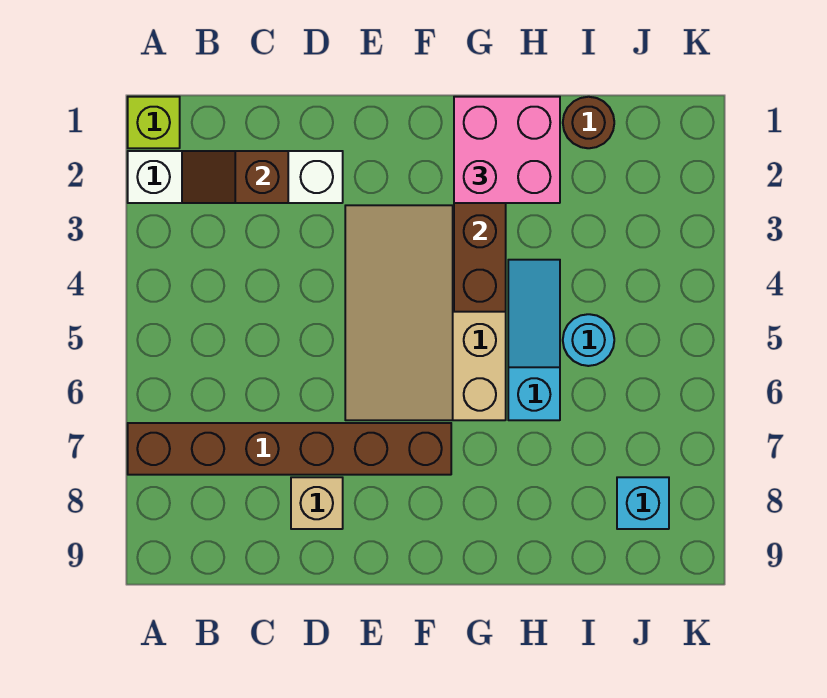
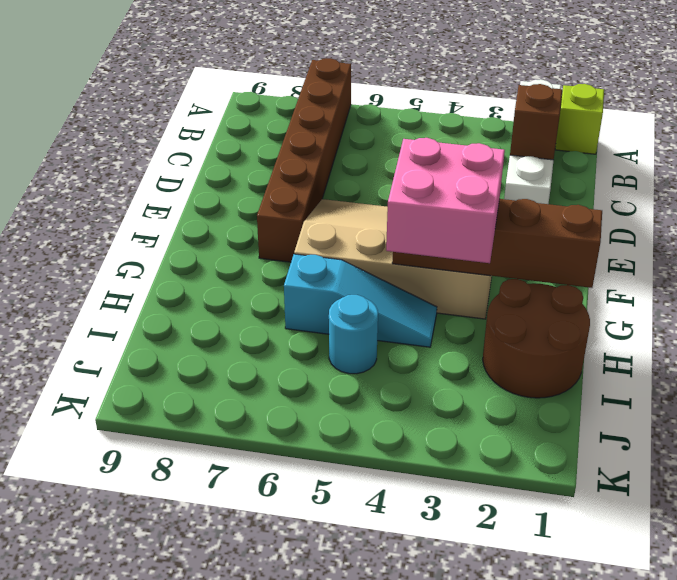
tan brick D8 level 1 -> none
pink brick G1:H2 level 3 -> pink brick G3:H4 level 3
brown round brick I1 level 1 -> brown round brick H1:I2 level 1
cyan brick J8 level 1 -> none

